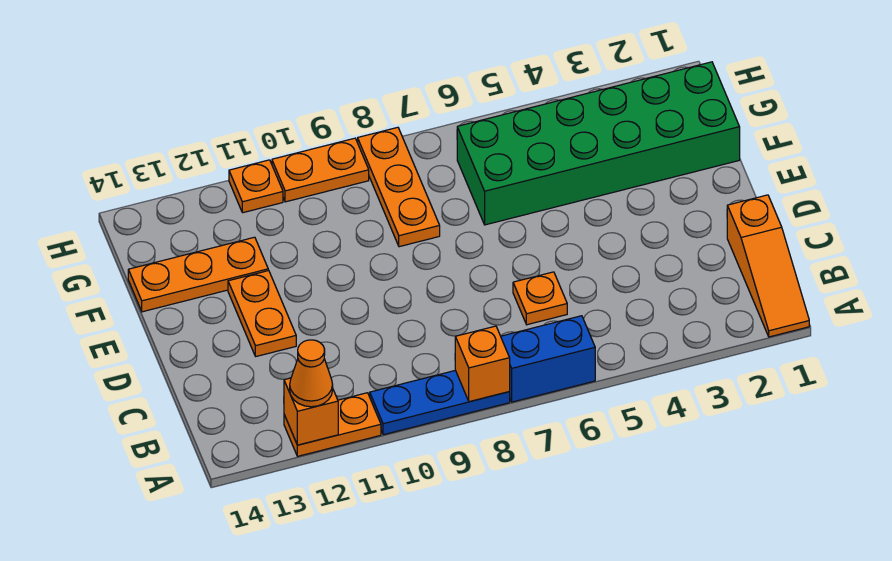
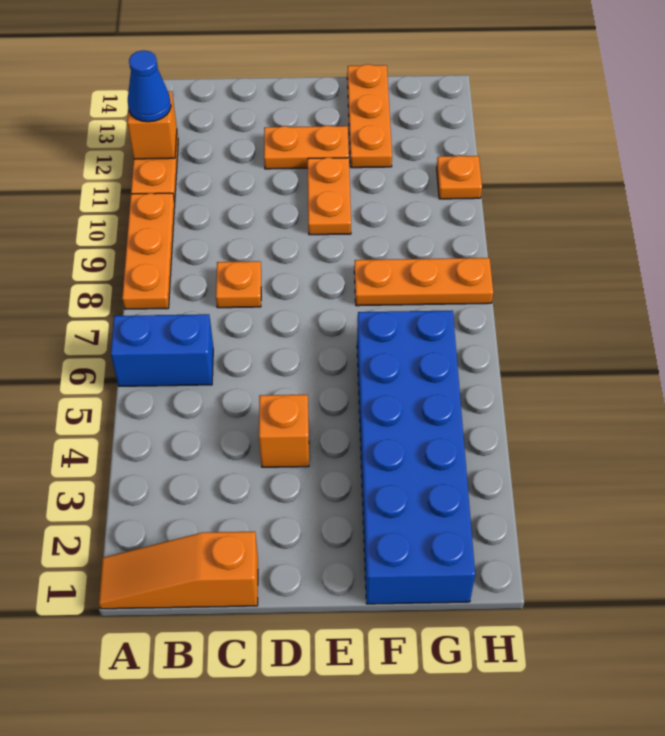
blue brick A6:A7 level 1 -> blue brick A6:B6 level 1
blue plate A8:A10 level 1 -> orange plate A8:A10 level 1
orange brick A8 level 2 -> orange brick D4 level 1
orange cone A12 level 3 -> blue cone A12 level 3
orange plate C6 level 1 -> orange plate C8 level 1
green brick F1:G6 level 1 -> blue brick F1:G6 level 1
orange plate H9:H10 level 1 -> orange plate E10:E11 level 1

